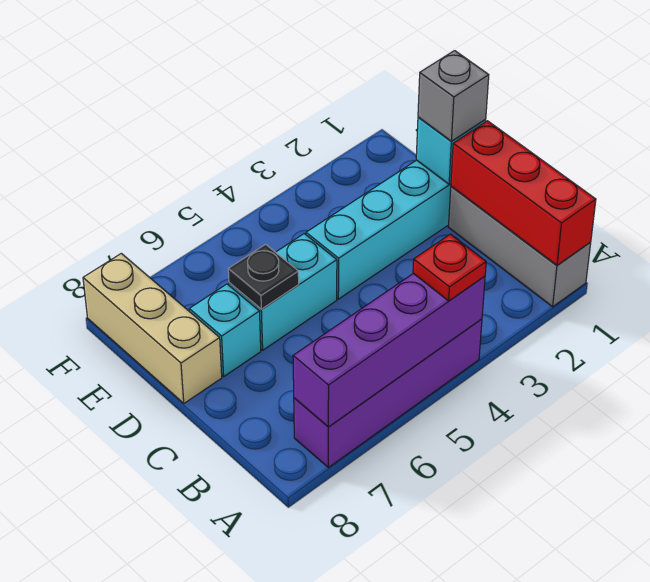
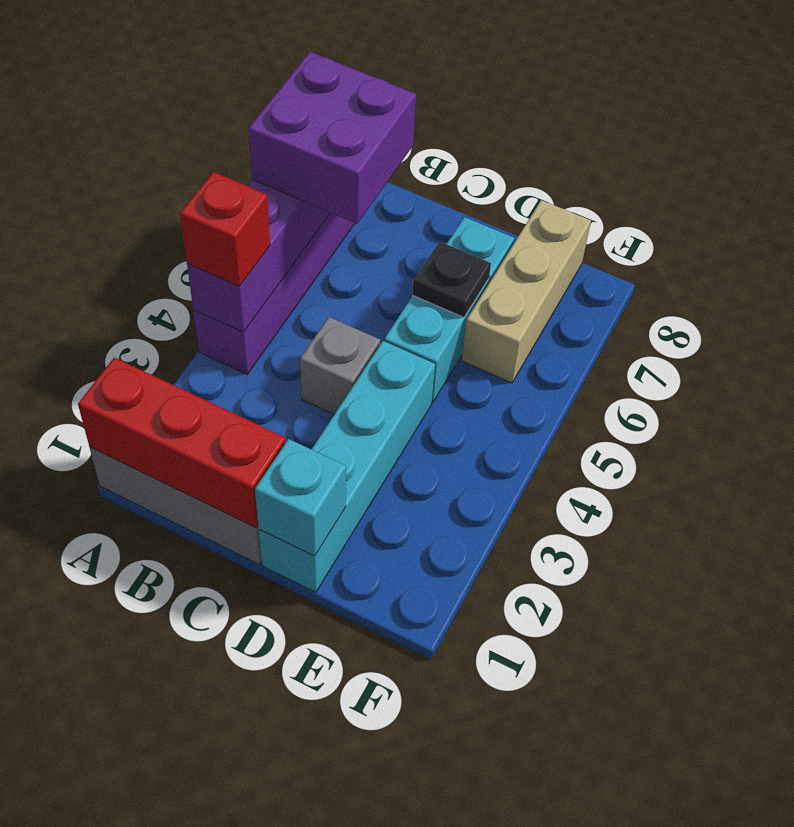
red plate A4 level 3 -> red brick A4 level 3
none -> purple brick A6:B7 level 3
grey brick D1 level 3 -> grey brick C4 level 1
tan brick D8:F8 level 1 -> tan brick E6:E8 level 1

